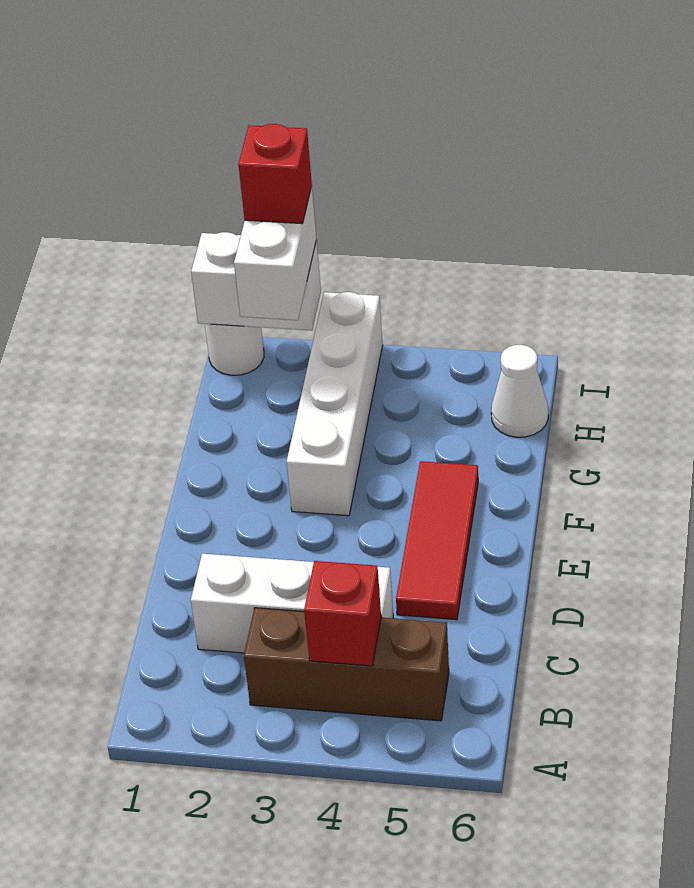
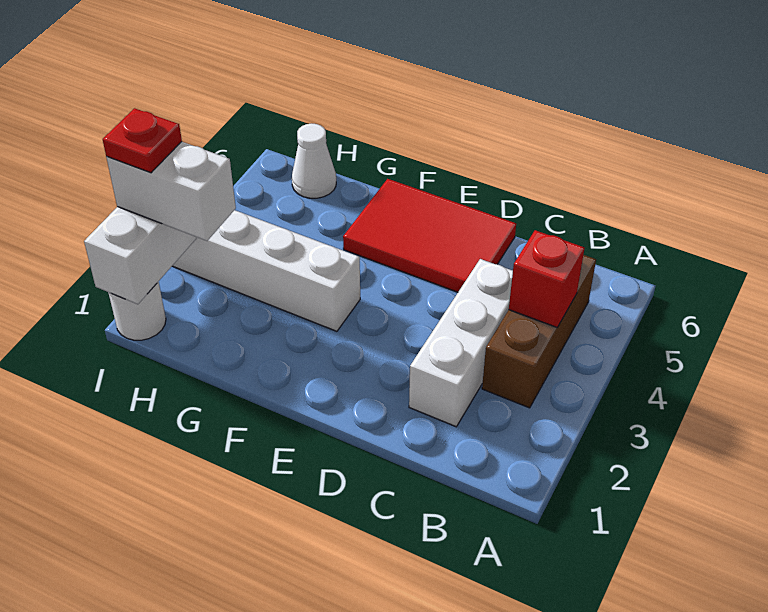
red tile D5:F5 level 1 -> red tile D5:F6 level 1
red brick I2 level 4 -> red plate I2 level 4

